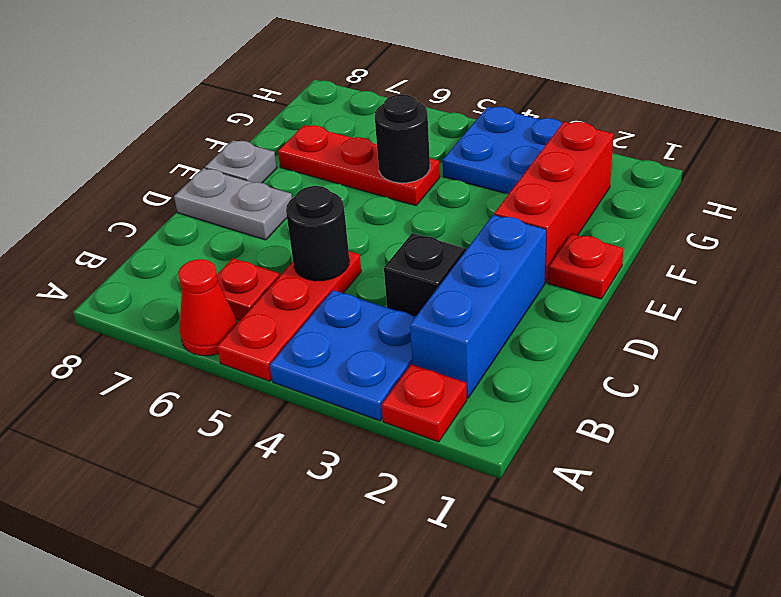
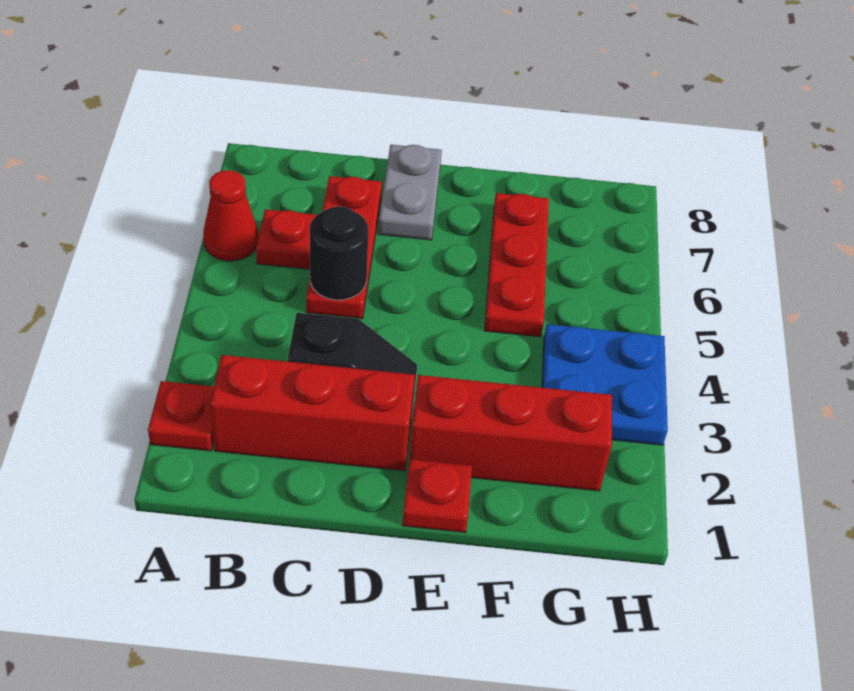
blue plate A3:B4 level 1 -> none
red plate A5:C5 level 1 -> red plate C5:C7 level 1
blue brick B2:D2 level 1 -> red brick B2:D2 level 1
grey plate E8 level 1 -> none
black round brick F5 level 2 -> none

